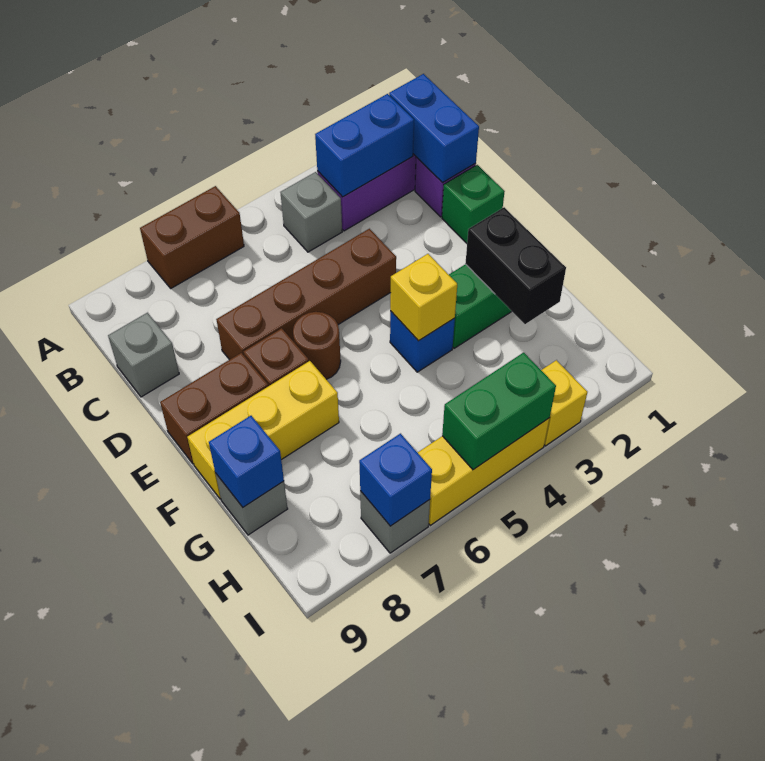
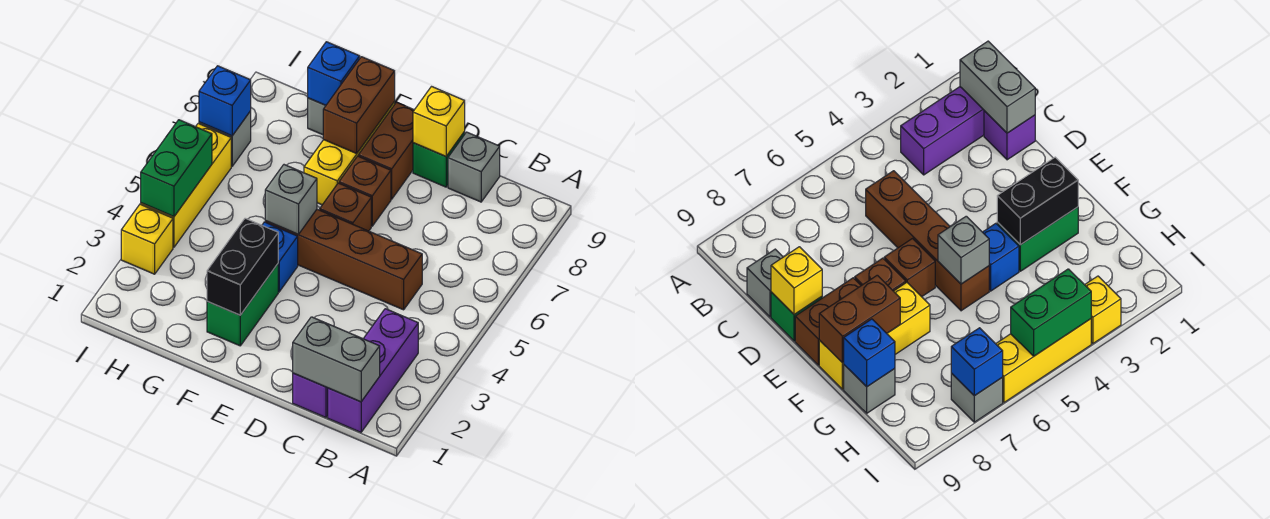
brown brick A6:A7 level 1 -> brown brick F8:F9 level 2
blue brick B1:C1 level 2 -> grey brick B1:C1 level 2
blue brick B2:B3 level 2 -> none
grey brick B4 level 1 -> grey brick F5 level 2
green brick D1 level 1 -> green brick D9 level 1
brown brick D4:D7 level 1 -> brown brick C5:F5 level 1
brown round brick E6 level 1 -> brown brick E6 level 1
black brick F2:G2 level 2 -> black brick F2:F3 level 2
yellow brick F4 level 2 -> yellow brick D9 level 2

